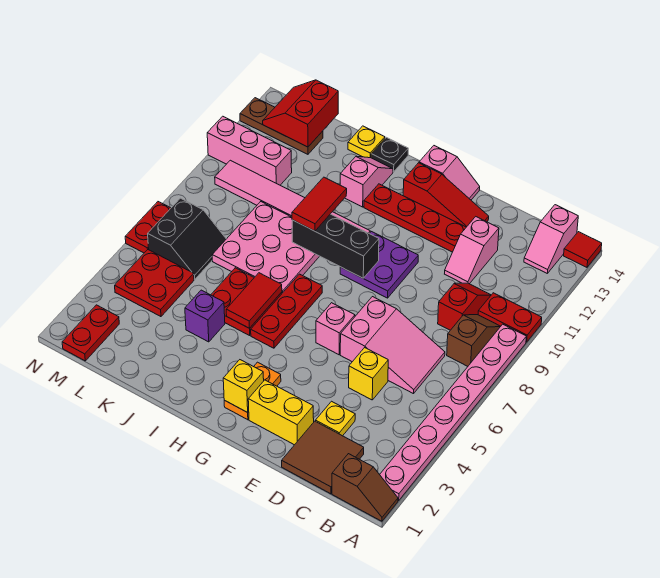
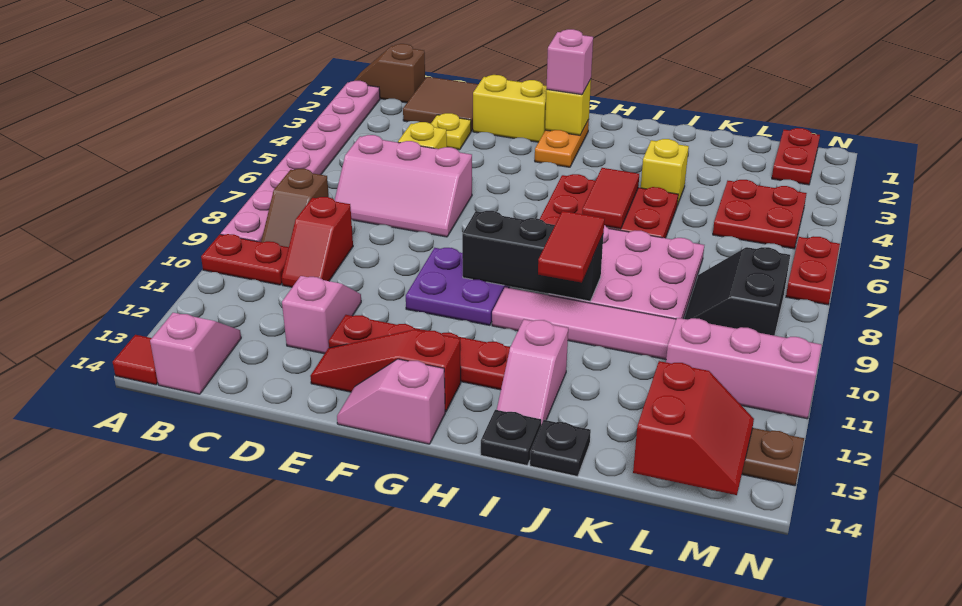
pink slope C6:E7 level 1 top E -> pink slope C6:E7 level 1 top 6
pink brick F6 level 1 -> pink brick G2 level 3
purple brick J4 level 1 -> yellow brick J4 level 1
yellow plate J14 level 1 -> black plate J14 level 1
black slope L6:M7 level 1 top M -> black slope L8:M9 level 1 top M

